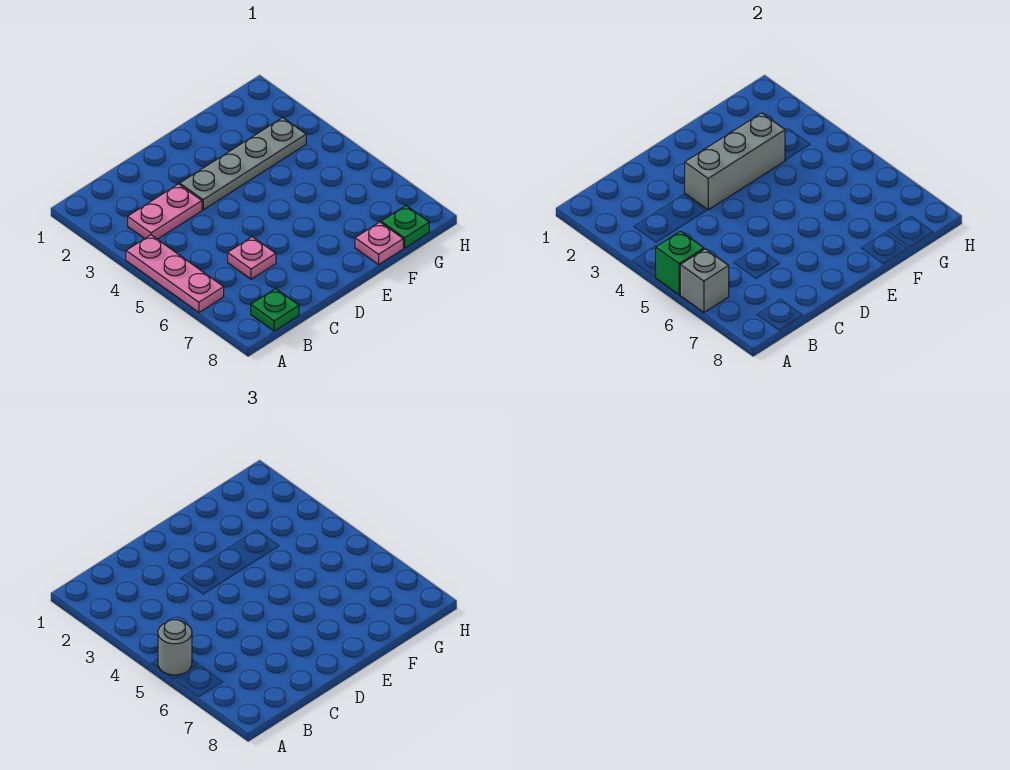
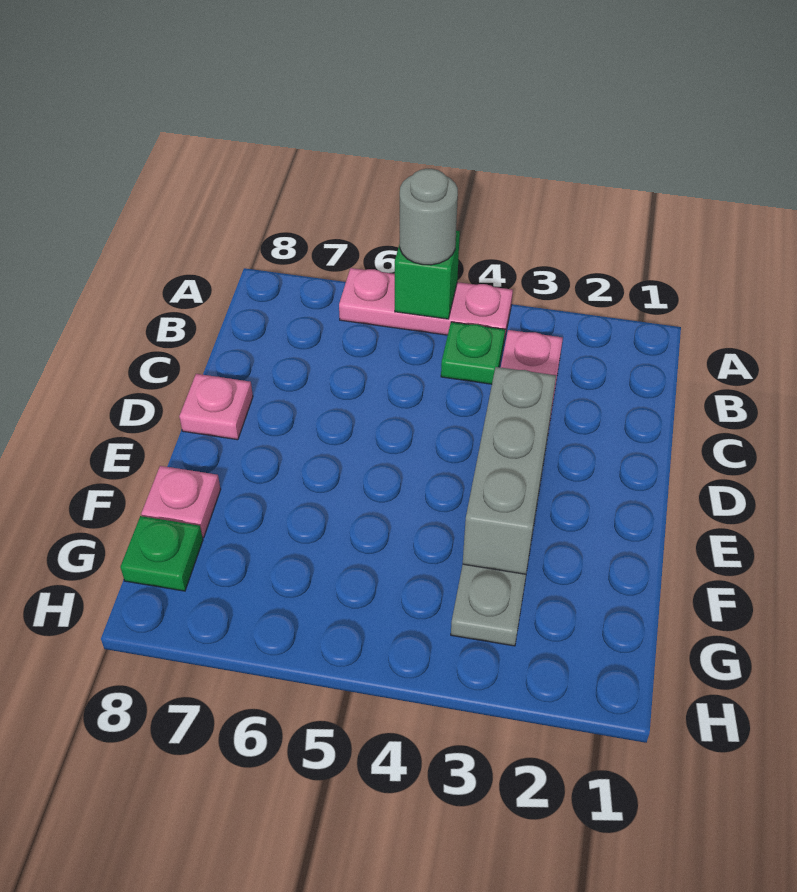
grey brick A6 level 2 -> none
green plate B8 level 1 -> green plate B4 level 1
pink plate C6 level 1 -> pink plate D8 level 1

